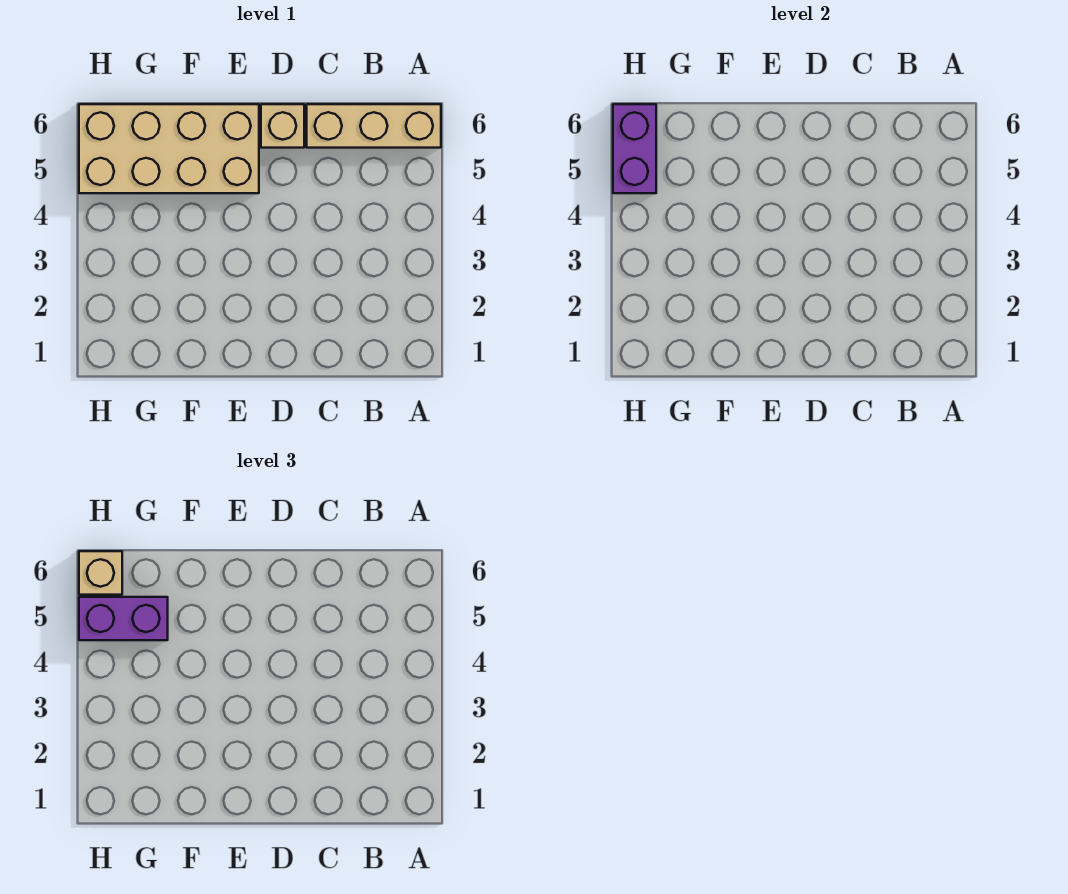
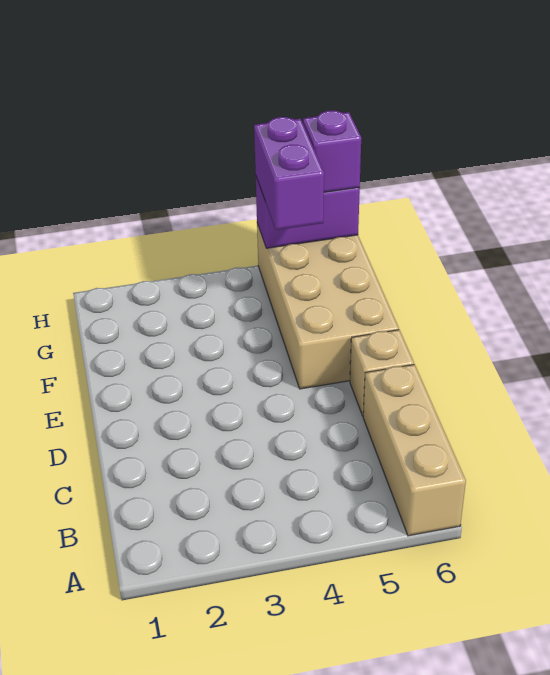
tan brick H6 level 3 -> purple brick H6 level 3

